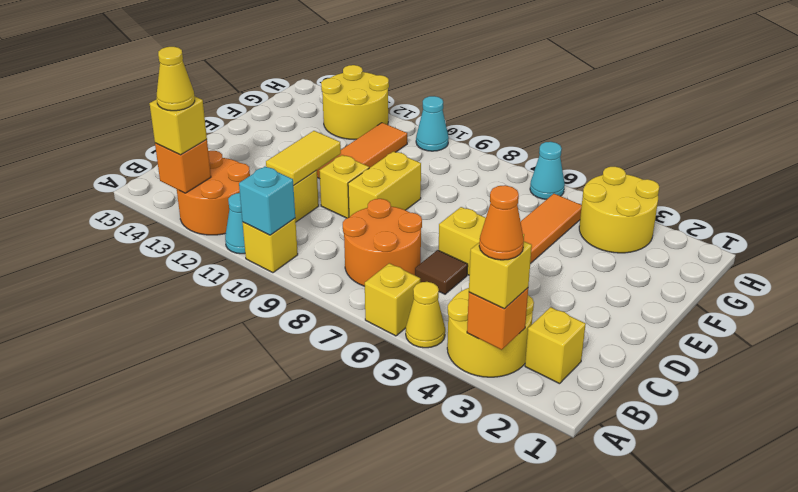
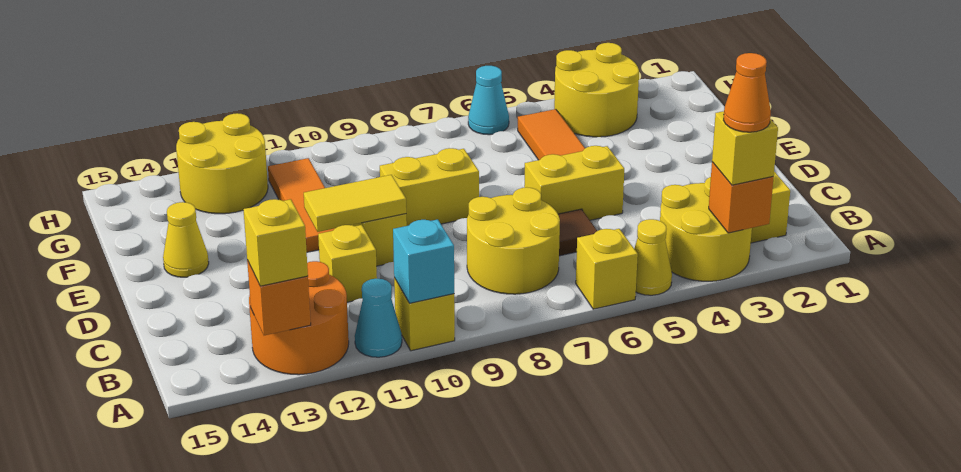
yellow cone A13 level 4 -> yellow cone E14 level 1
orange round brick B7:C8 level 1 -> yellow round brick B7:C8 level 1
yellow tile C11:D11 level 2 -> yellow tile D10:D11 level 2
yellow brick D9:E9 level 1 -> yellow brick E8:E9 level 1
cyan cone H10 level 1 -> none

